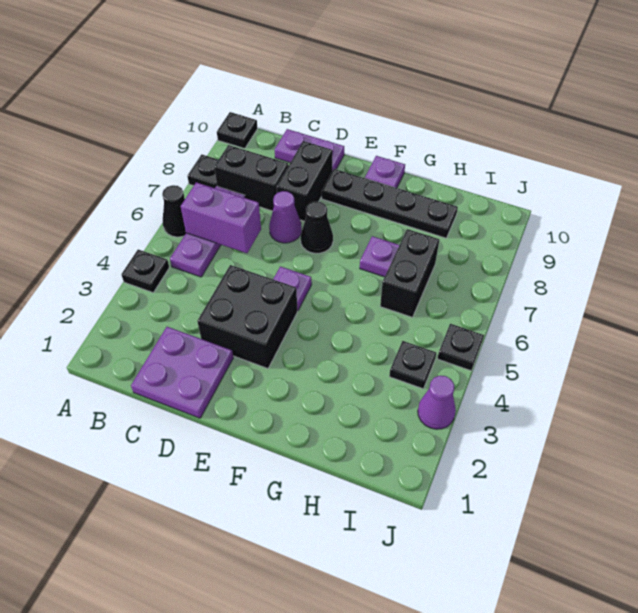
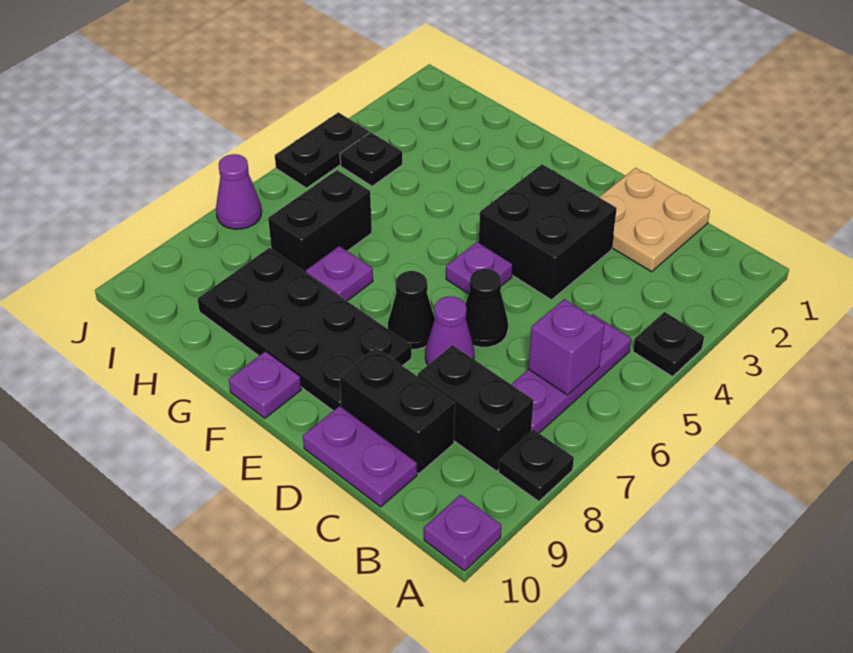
black cone A6 level 1 -> black cone D6 level 1
black plate A10 level 1 -> purple plate A10 level 1
purple brick B6:C6 level 2 -> purple brick B6 level 2
purple plate C1:D2 level 1 -> tan plate C1:D2 level 1
black brick D8:D9 level 1 -> black brick C9:D9 level 1
black plate E9:H9 level 1 -> black plate E8:H9 level 1
purple cone J3 level 1 -> purple cone J7 level 1
black plate J5 level 1 -> black plate J4:J5 level 1

